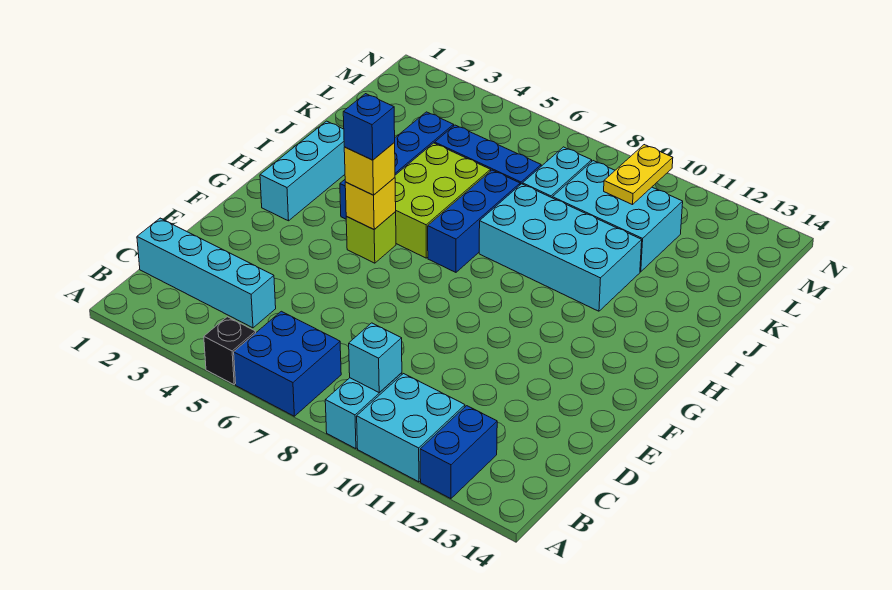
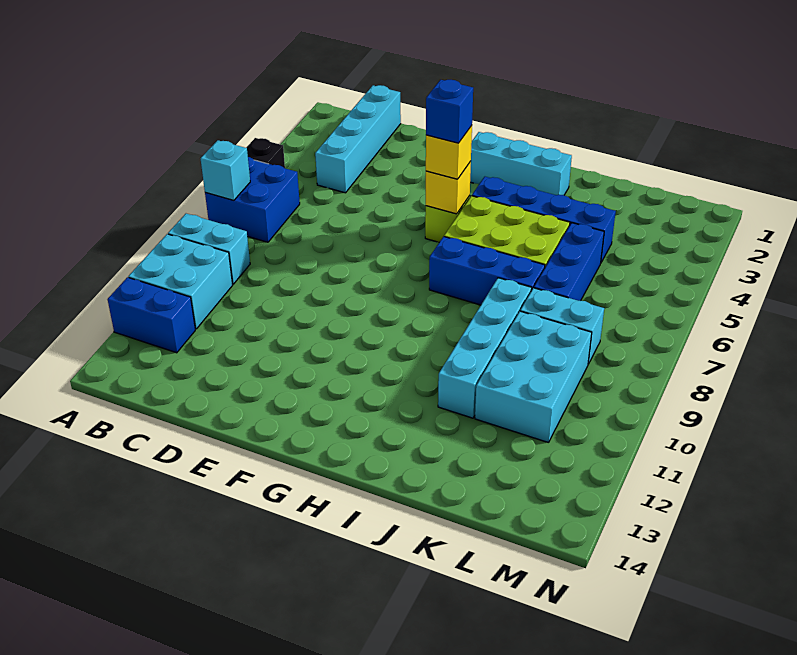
cyan brick B9 level 2 -> cyan brick A7 level 2
cyan brick I8:J11 level 1 -> cyan brick J8:J11 level 1
yellow plate L10:M10 level 2 -> none

